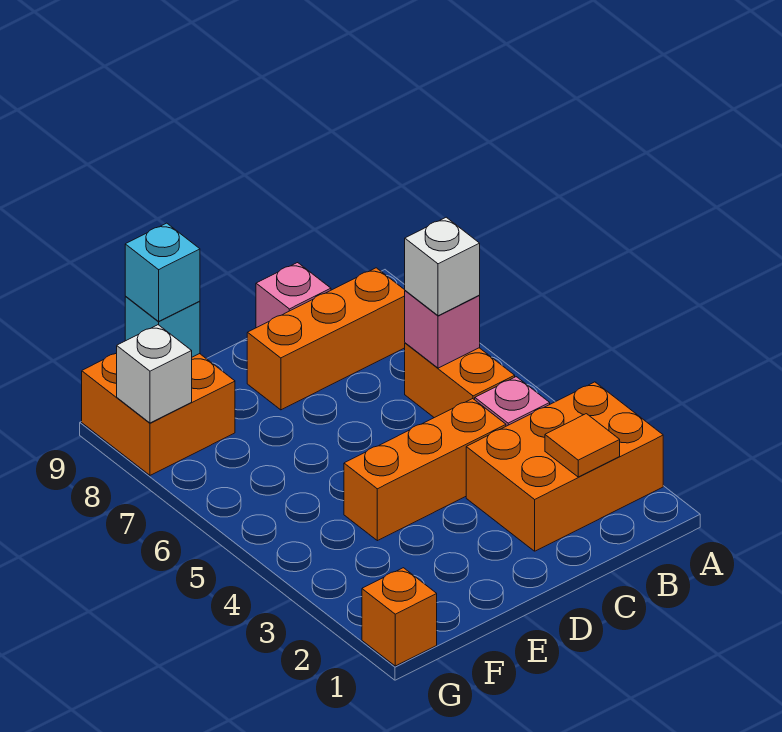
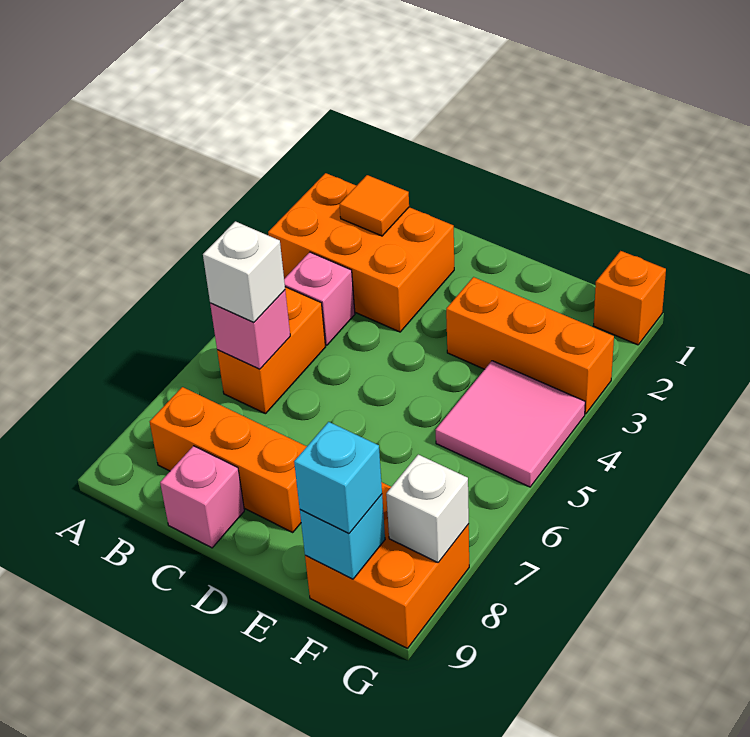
orange brick C4:E4 level 1 -> orange brick E3:G3 level 1
none -> pink tile F4:G5 level 1

